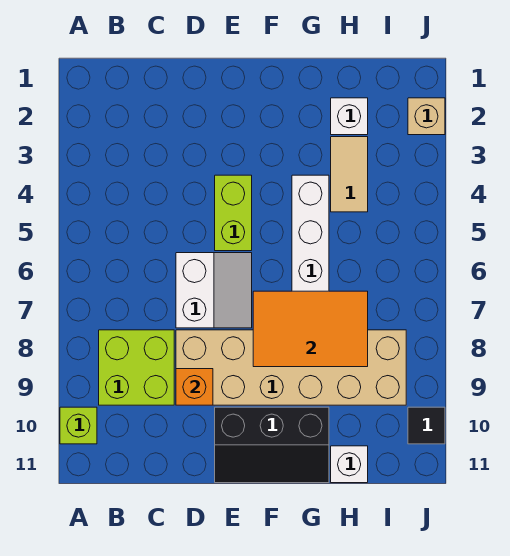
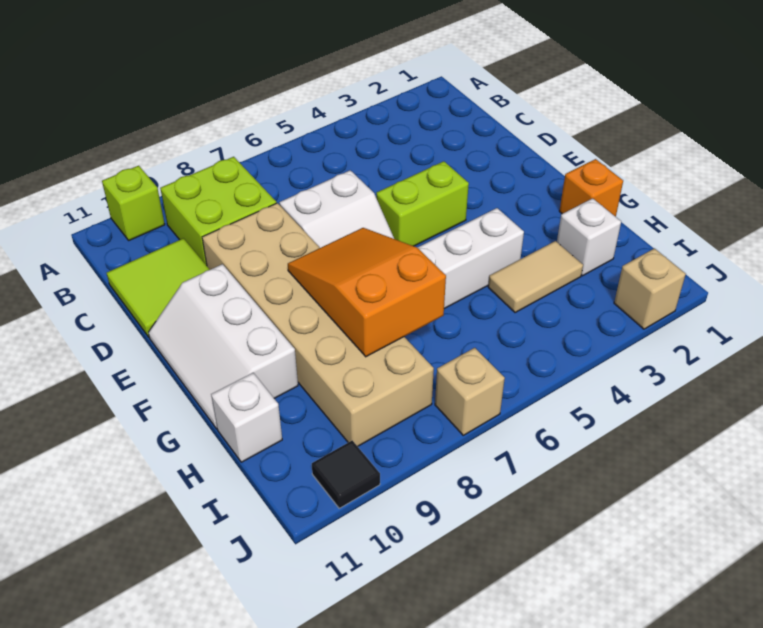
none -> lime tile C10:D11 level 1
orange brick D9 level 2 -> orange brick G1 level 1
black slope E10:G11 level 1 top 10 -> white slope E10:G11 level 1 top 10
orange tile F7:H8 level 2 -> orange slope F7:H8 level 2 top H
none -> tan brick J7 level 1

